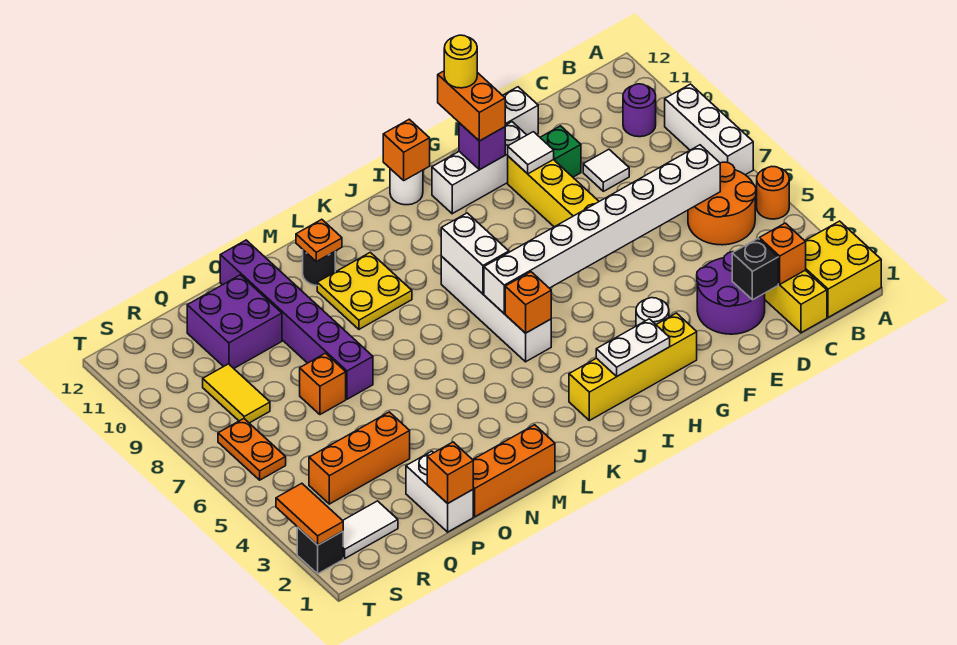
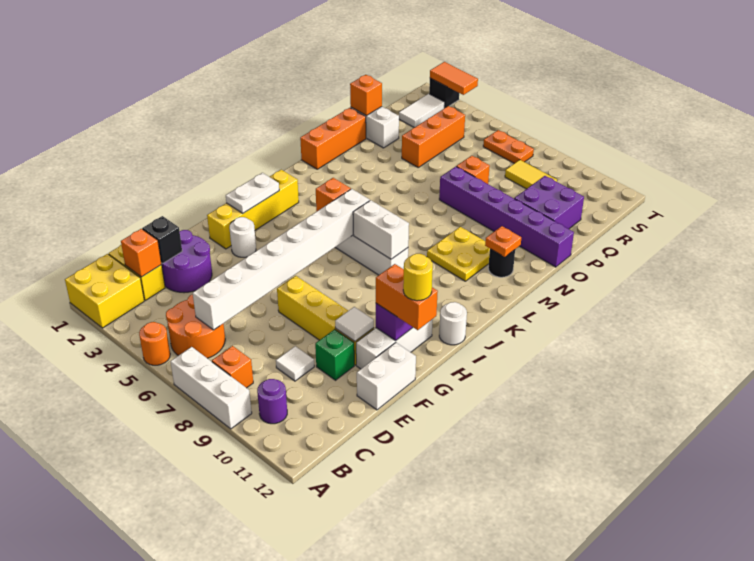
orange brick I12 level 2 -> orange brick B8 level 1

